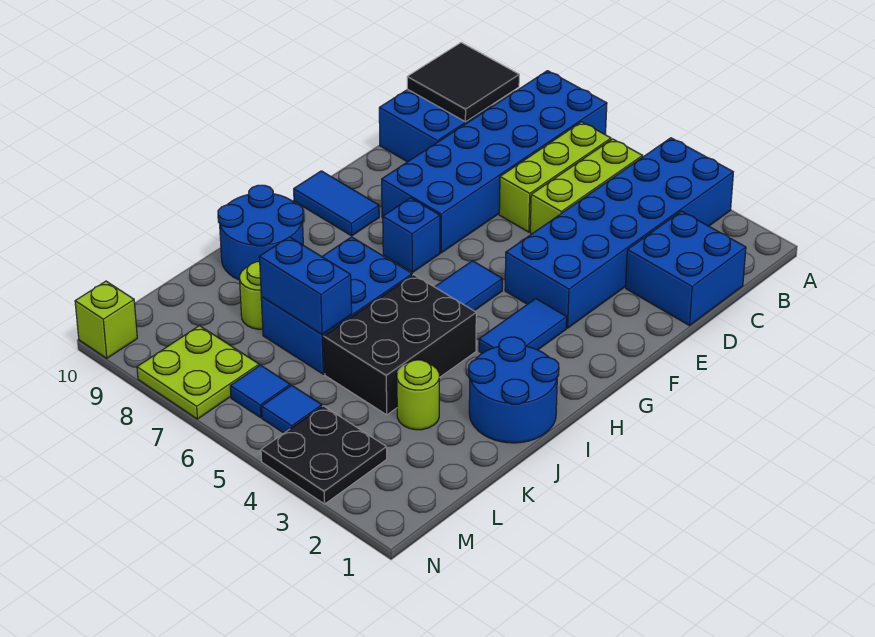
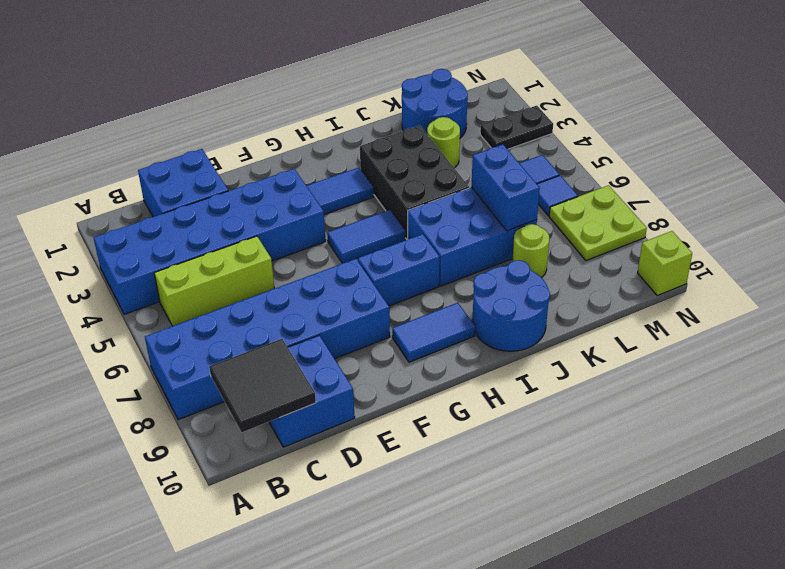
lime brick B6:D6 level 1 -> none
blue brick G7 level 1 -> blue brick G7:H7 level 1
blue tile G9:G10 level 1 -> blue tile G9:H9 level 1
blue round brick I1:J2 level 1 -> blue round brick K1:L2 level 1
black brick I4:K5 level 1 -> black brick I3:J5 level 1
black plate M3:N4 level 1 -> black plate M3:N3 level 1

